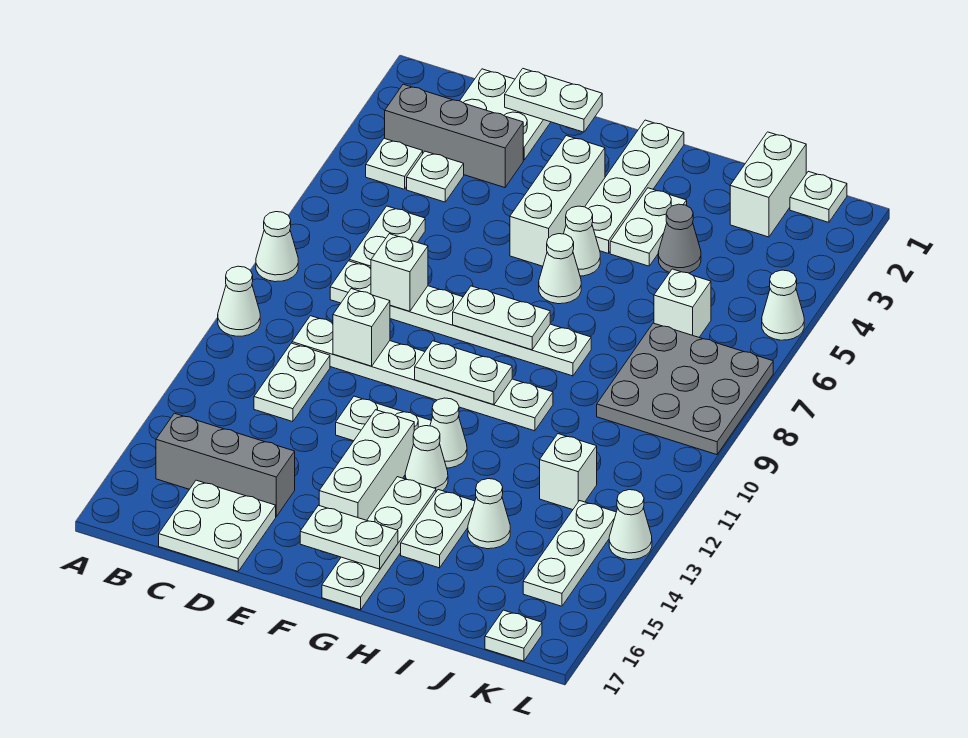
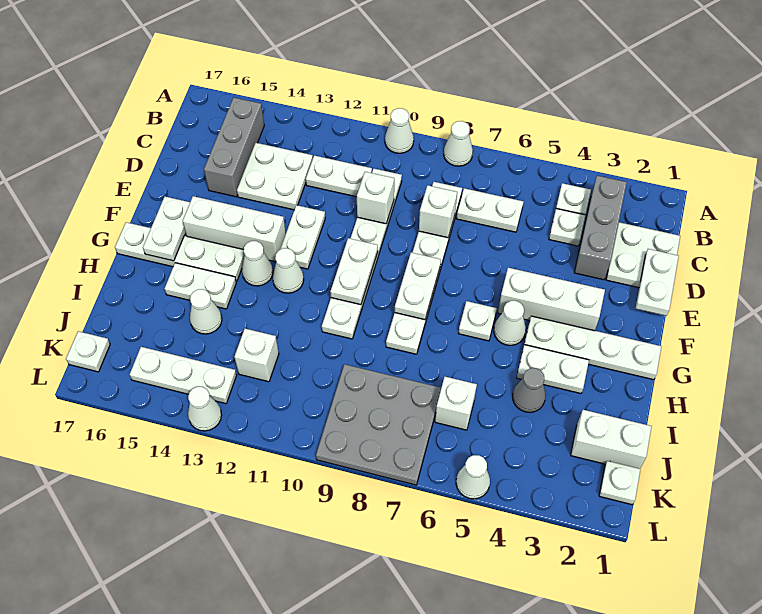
white plate C16:D17 level 1 -> white plate C13:D14 level 1
white cone G6 level 1 -> white plate G6 level 1

